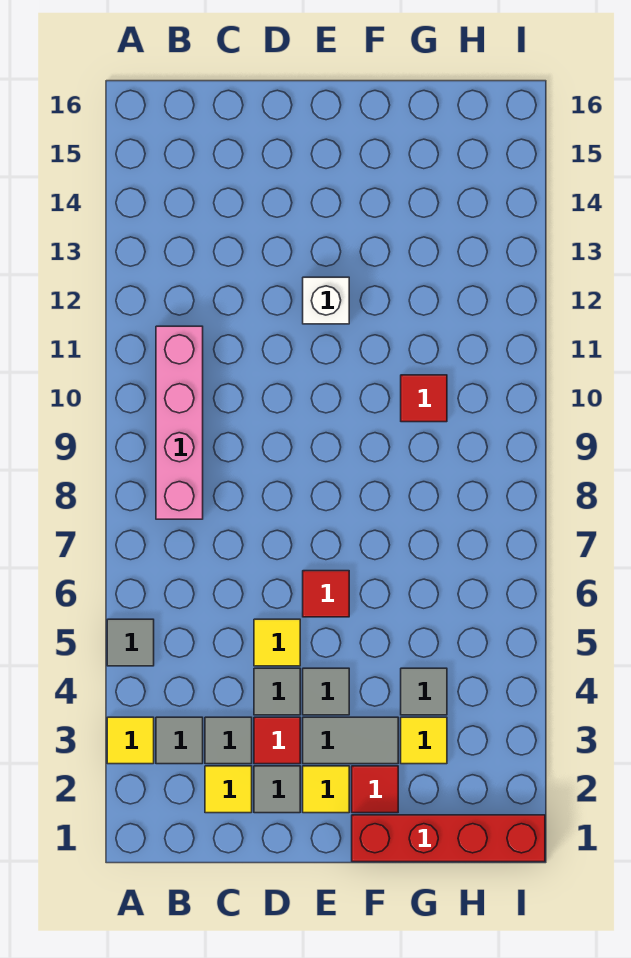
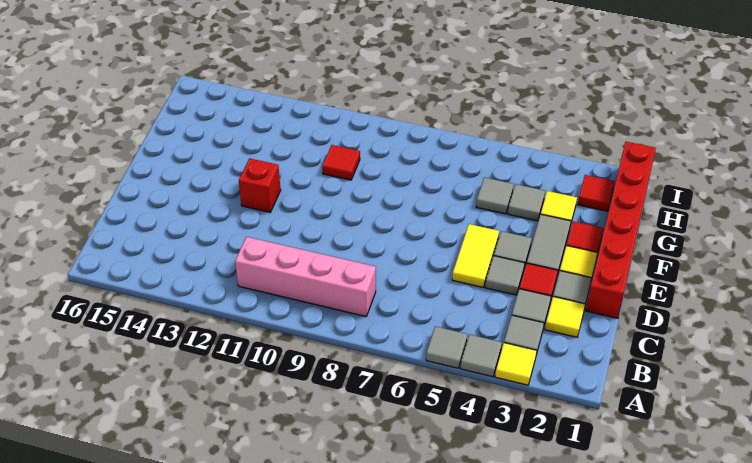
none -> grey tile A4 level 1
yellow tile D5 level 1 -> yellow tile D5:E5 level 1
red tile E6 level 1 -> red tile H2 level 1
white brick E12 level 1 -> red brick E12 level 1
red brick F1:I1 level 1 -> red brick D1:I1 level 1
none -> grey tile G5 level 1

